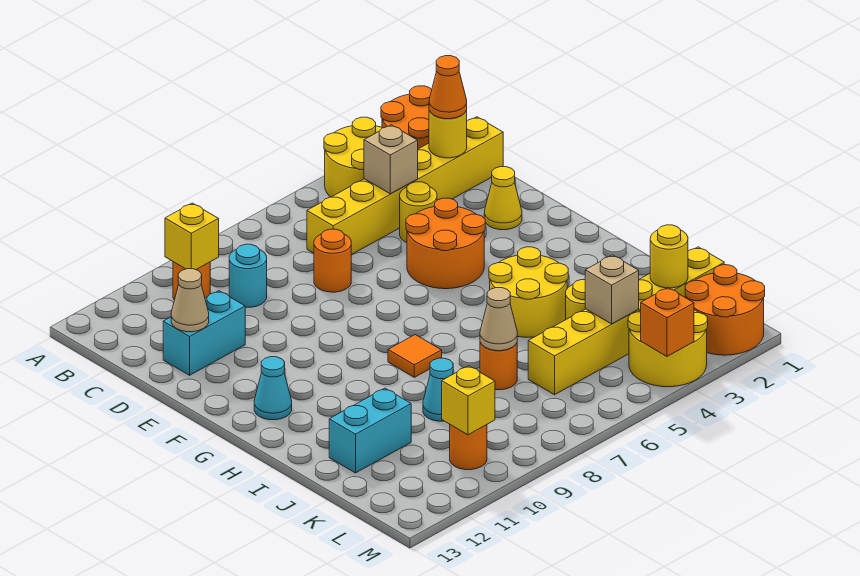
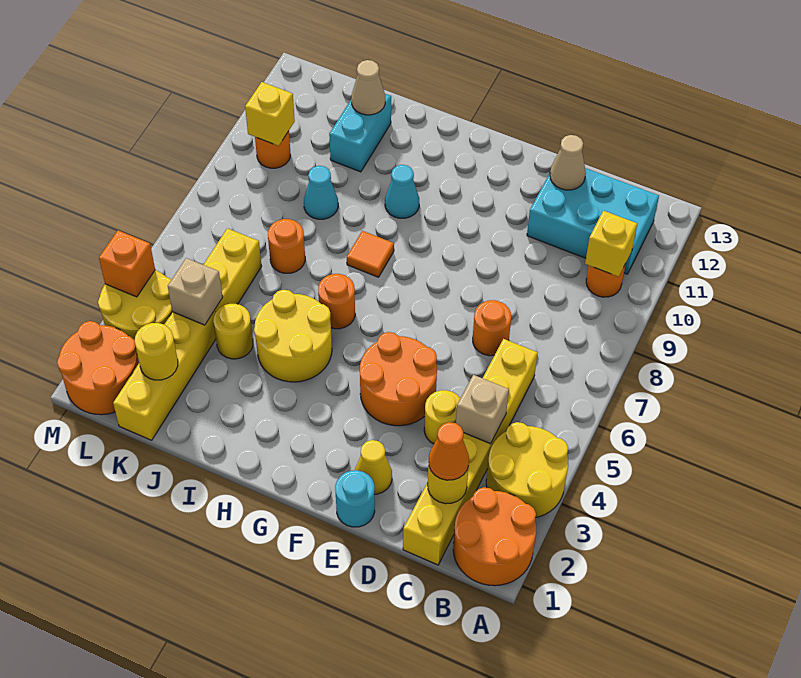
cyan round brick C9 level 1 -> cyan round brick E1 level 1
cyan brick D11:D12 level 1 -> cyan brick B11:D12 level 1
cyan cone G12 level 1 -> cyan cone H10 level 1
none -> orange round brick H6 level 1
tan cone J7 level 2 -> tan cone J12 level 2

